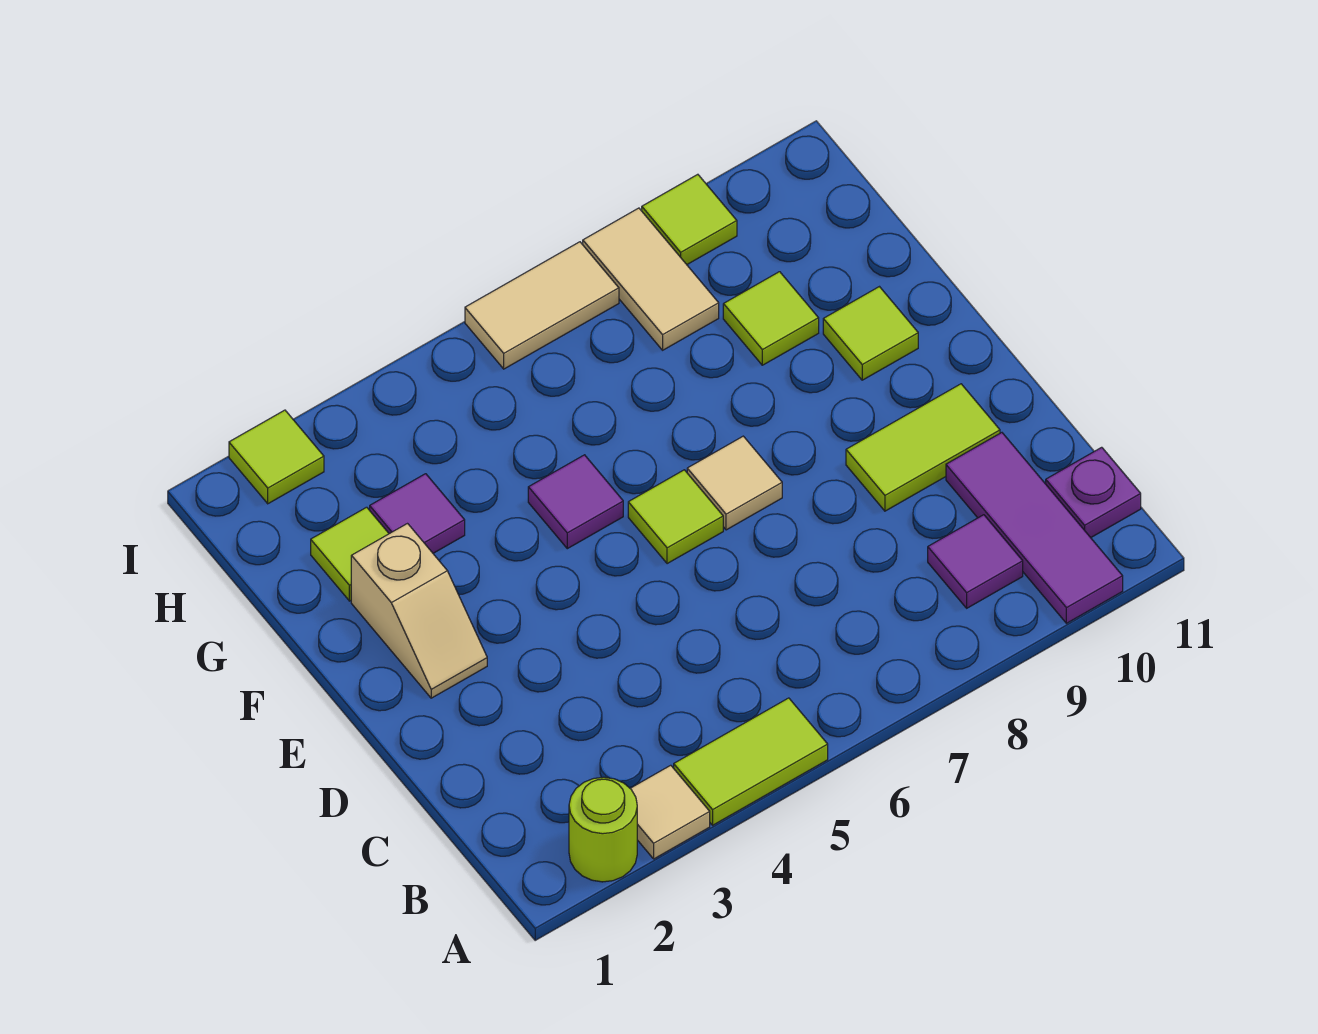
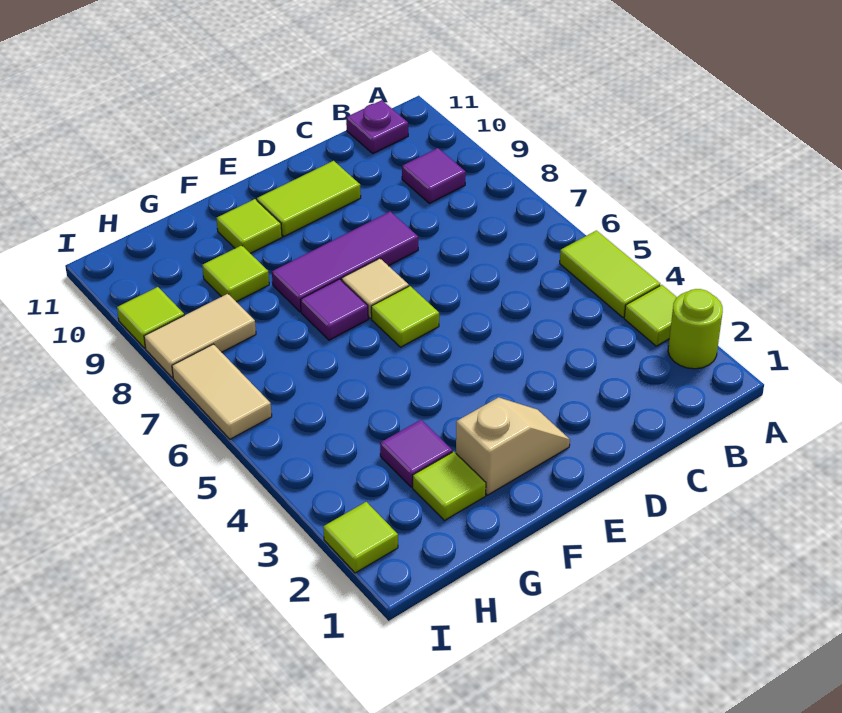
tan tile A3 level 1 -> lime tile A3 level 1
purple tile A10:C10 level 1 -> purple tile D8:F8 level 1
lime tile D9:D10 level 1 -> lime tile D10:E10 level 1
purple tile F5 level 1 -> purple tile F7 level 1

